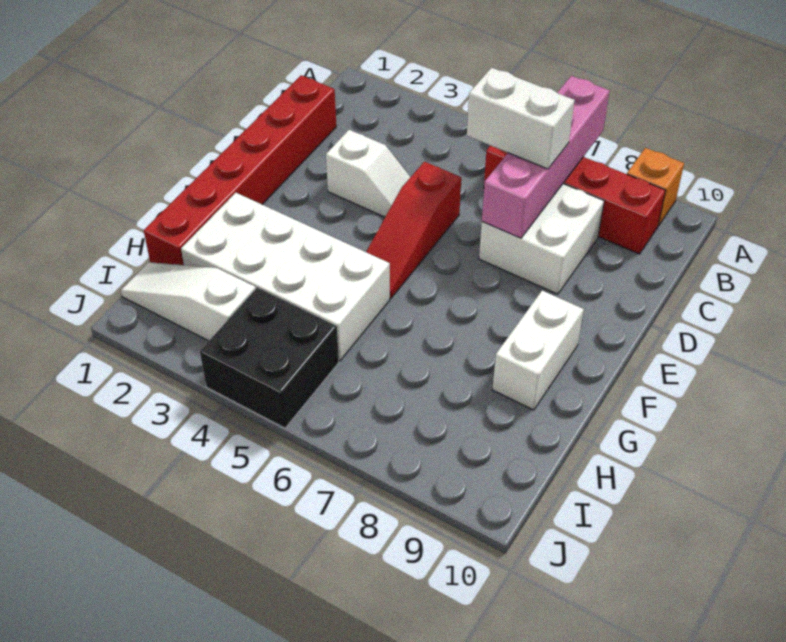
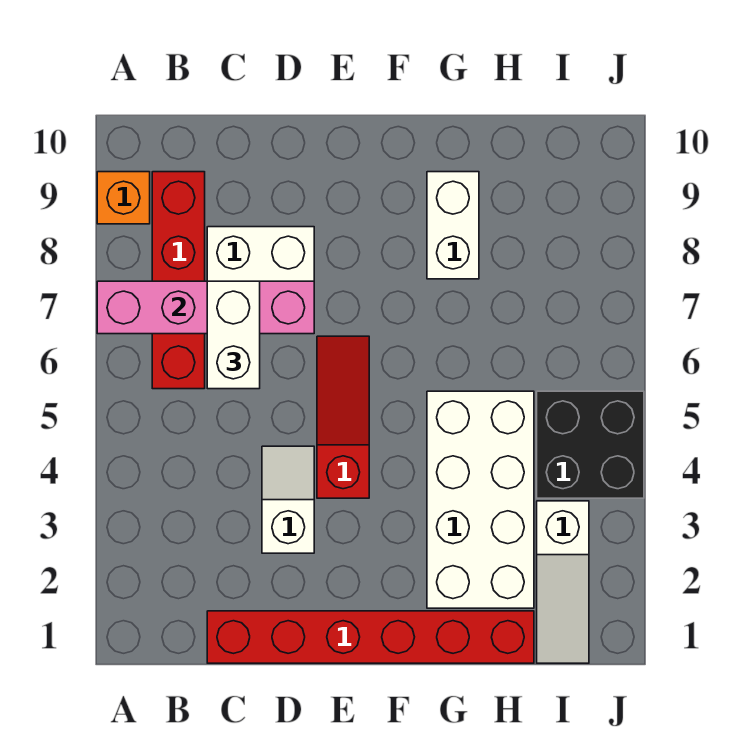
red slope D5:F5 level 1 top D -> red slope E4:E6 level 1 top 4
white brick F9:G9 level 1 -> white brick G8:G9 level 1

